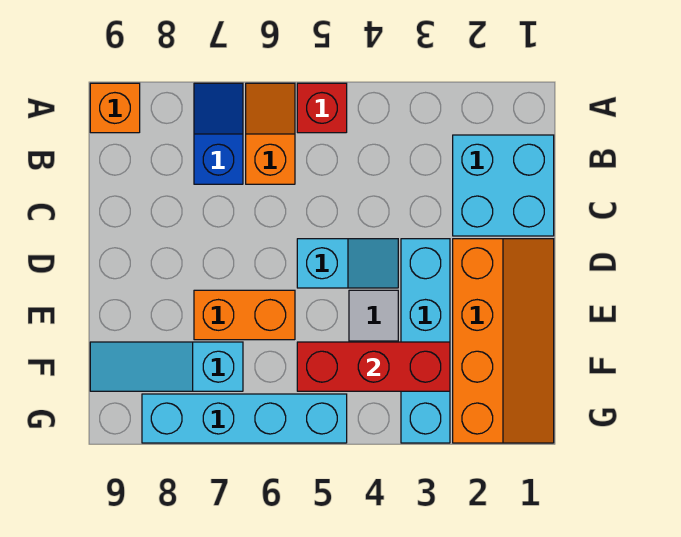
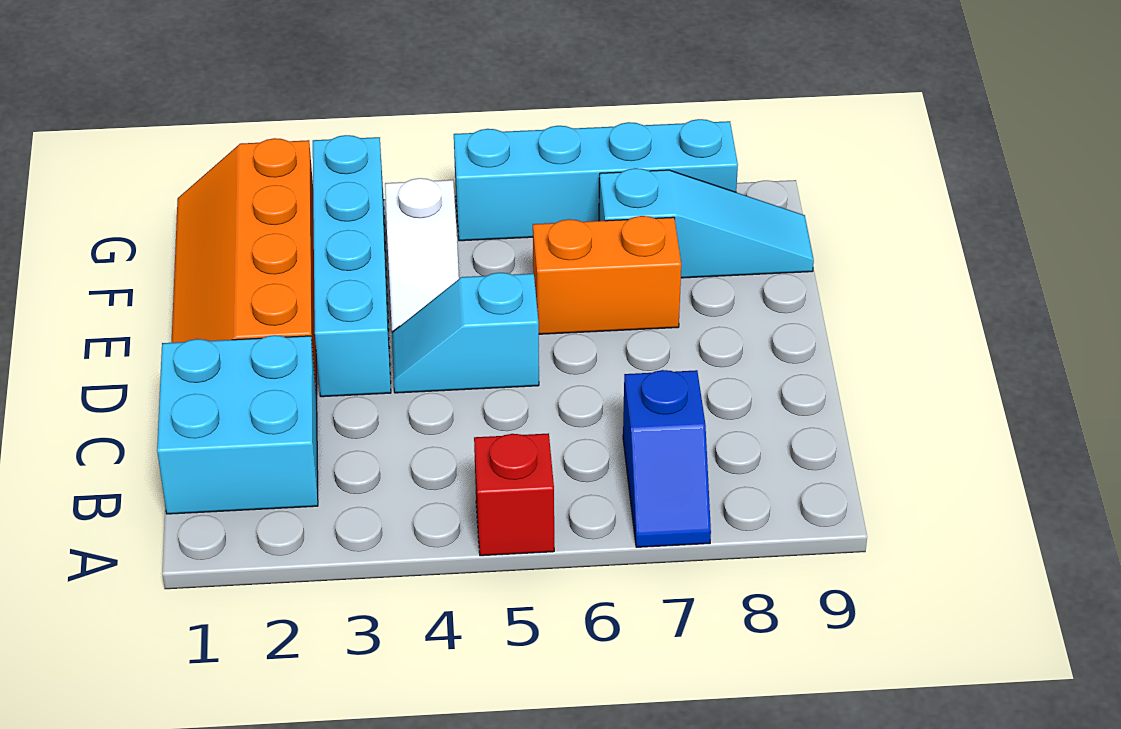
orange slope A6:B6 level 1 top B -> none
orange brick A9 level 1 -> none
red brick F3:F5 level 2 -> none

